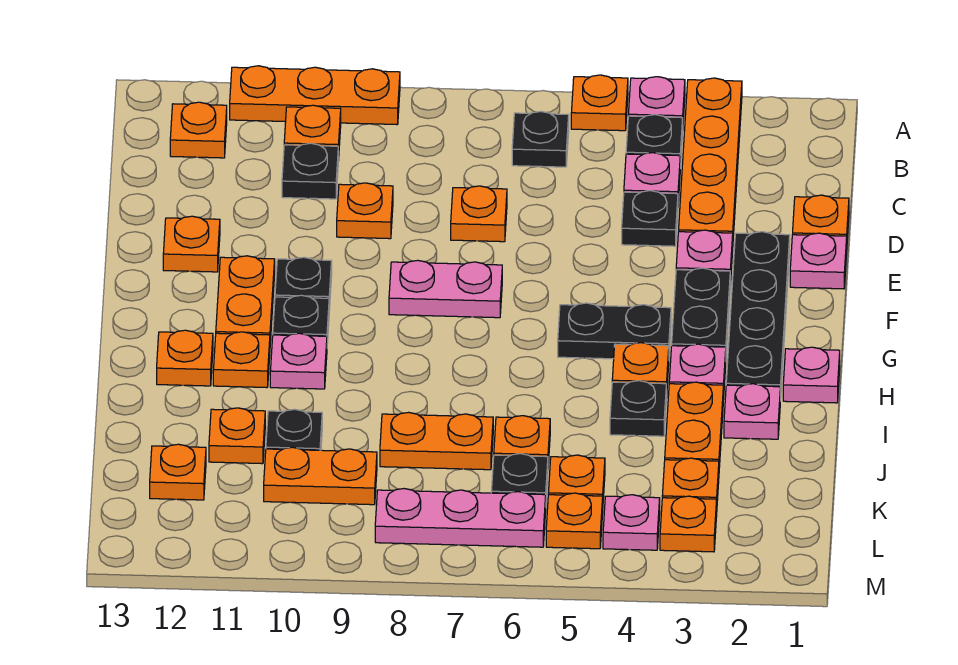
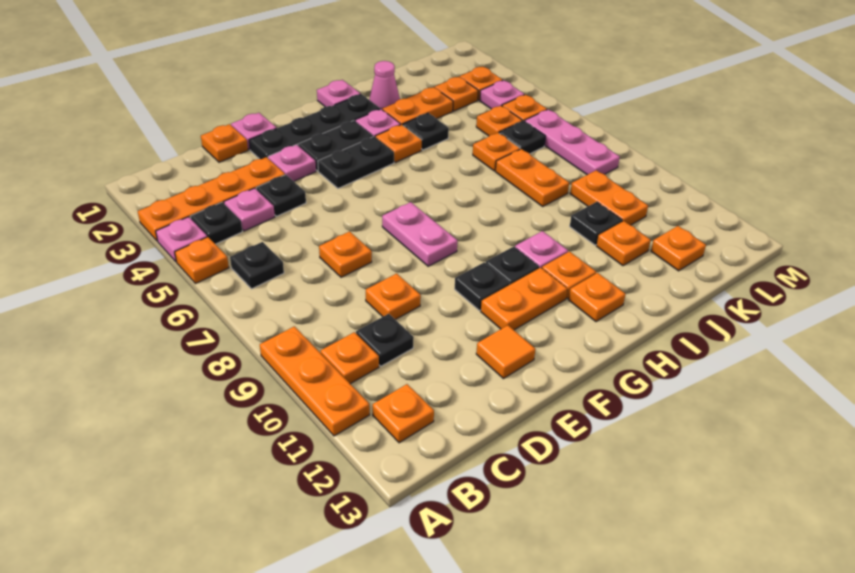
orange plate E12 level 1 -> orange tile E12 level 1
black plate G4:G5 level 1 -> black plate F4:G4 level 1
pink plate I2 level 1 -> pink cone I2 level 1

